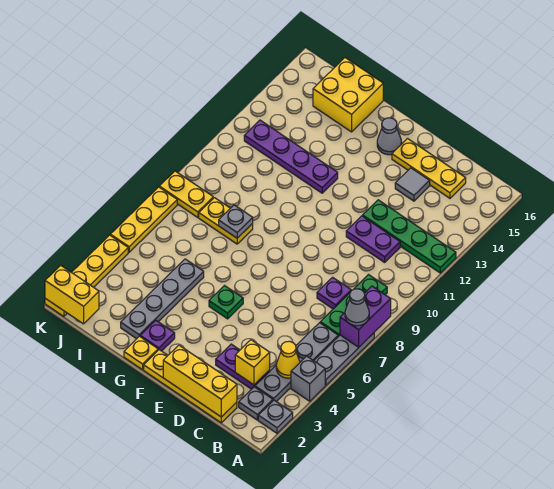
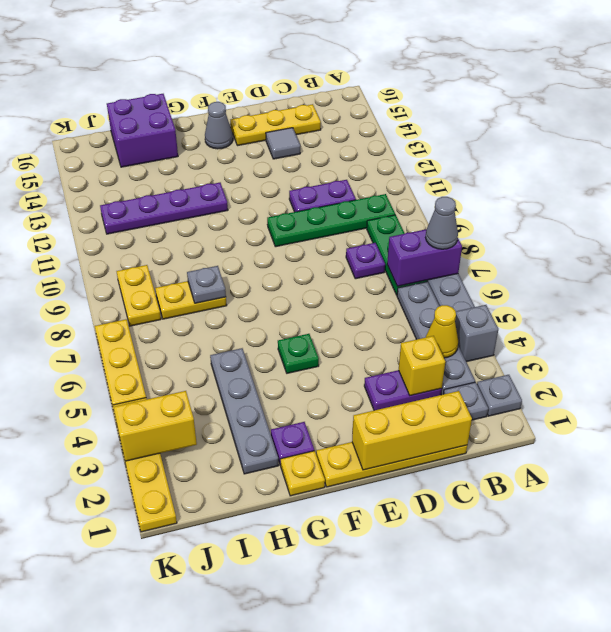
purple brick A7:A8 level 2 -> purple brick A7:B7 level 2
green plate A12:D12 level 1 -> green plate B10:E10 level 1
yellow brick H15:I16 level 1 -> purple brick H15:I16 level 1
yellow brick J1:K1 level 2 -> yellow brick J3:K3 level 2
yellow plate J8:K8 level 1 -> yellow plate J8:J9 level 1

